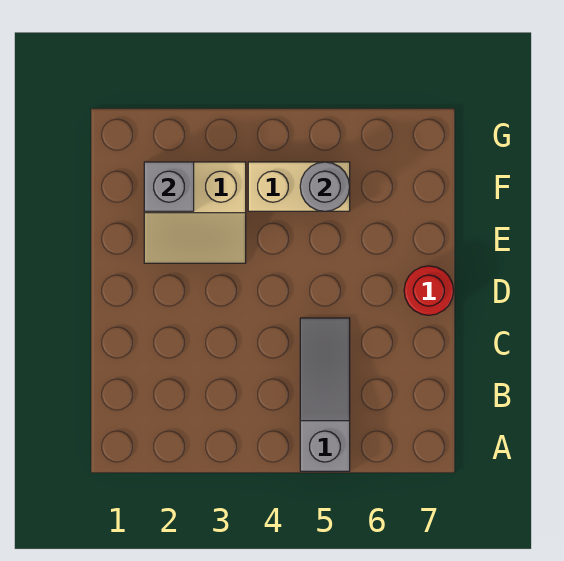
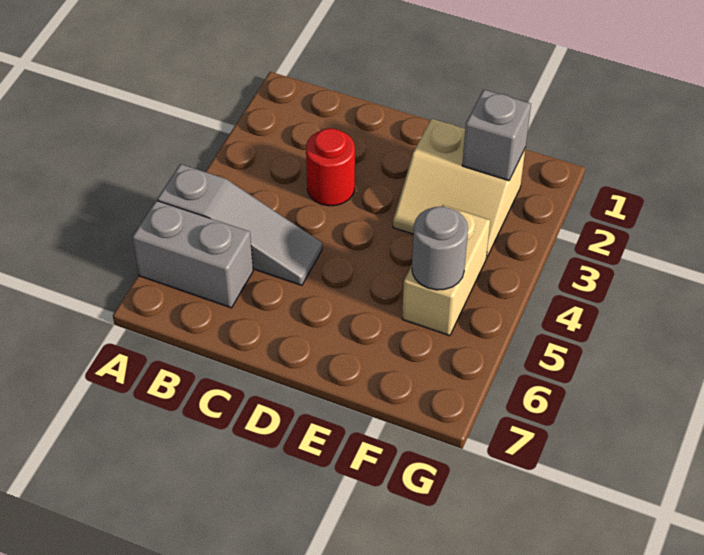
none -> grey brick A6:B6 level 1
red round brick D7 level 1 -> red round brick C3 level 1
tan slope E2:F3 level 1 top F -> tan slope E2:F3 level 1 top 2

